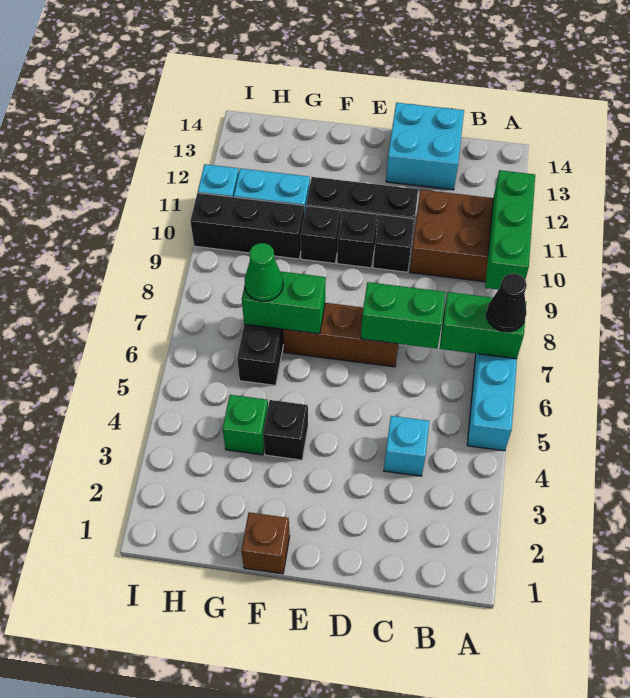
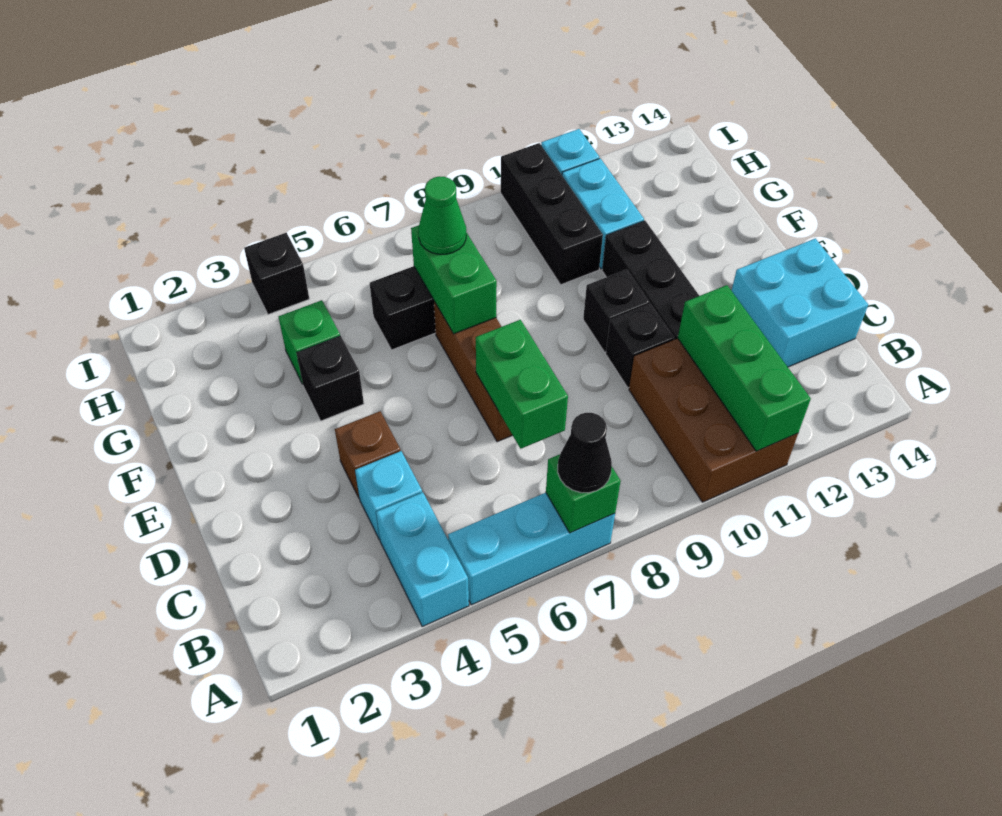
none -> cyan brick A4:B4 level 1
green brick A7:B7 level 2 -> green brick A7 level 2
green brick A9:A11 level 2 -> green brick A11:C11 level 2
brown brick F1 level 1 -> brown brick D4 level 1
black brick F10 level 1 -> black brick I4 level 1

